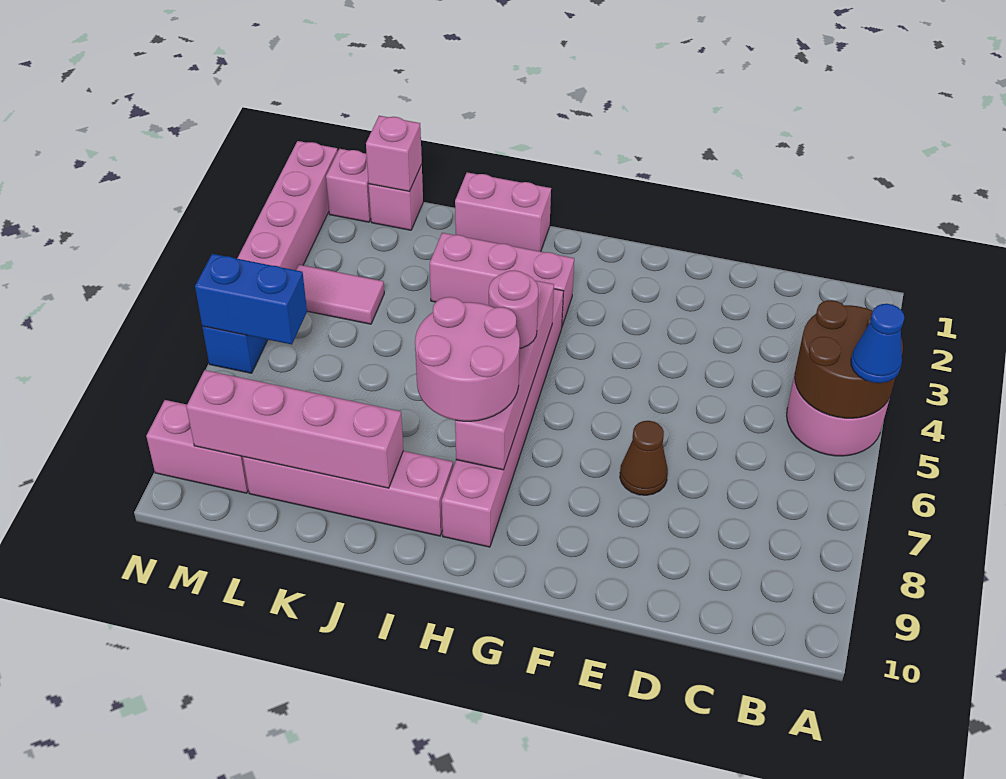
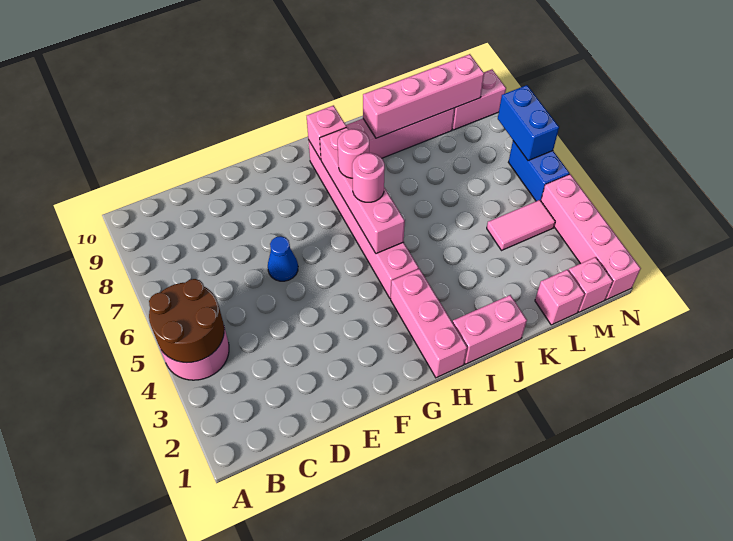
blue cone A5 level 3 -> blue cone E6 level 1
brown cone E7 level 1 -> none
pink brick H3:J3 level 1 -> pink brick H1:H3 level 1
pink round brick H7:I8 level 3 -> pink round brick H7 level 3
pink brick L1 level 2 -> pink brick H9 level 2
blue brick M6:N6 level 2 -> blue brick N6:N7 level 2

